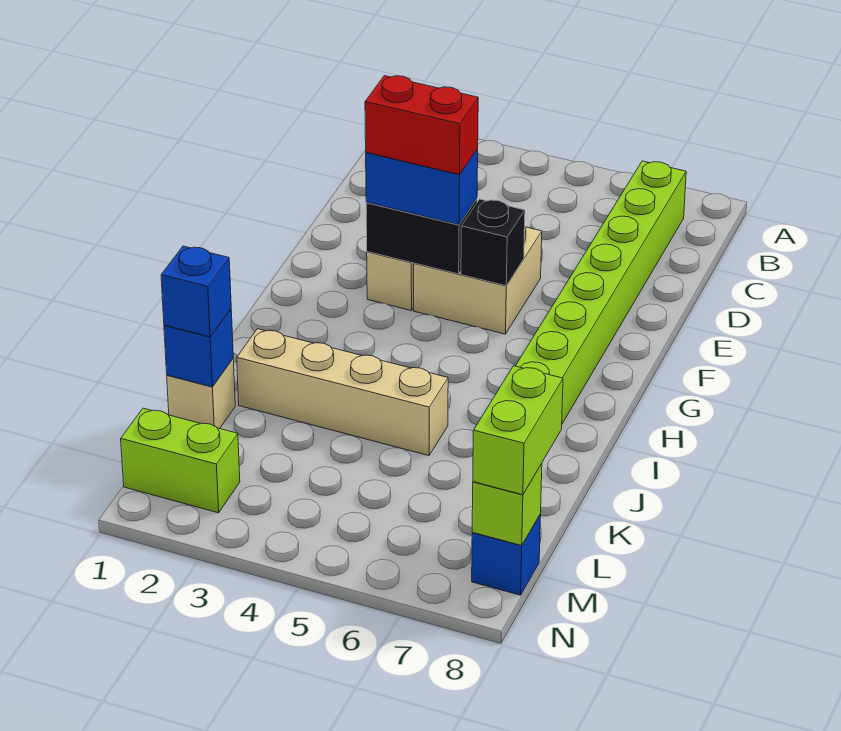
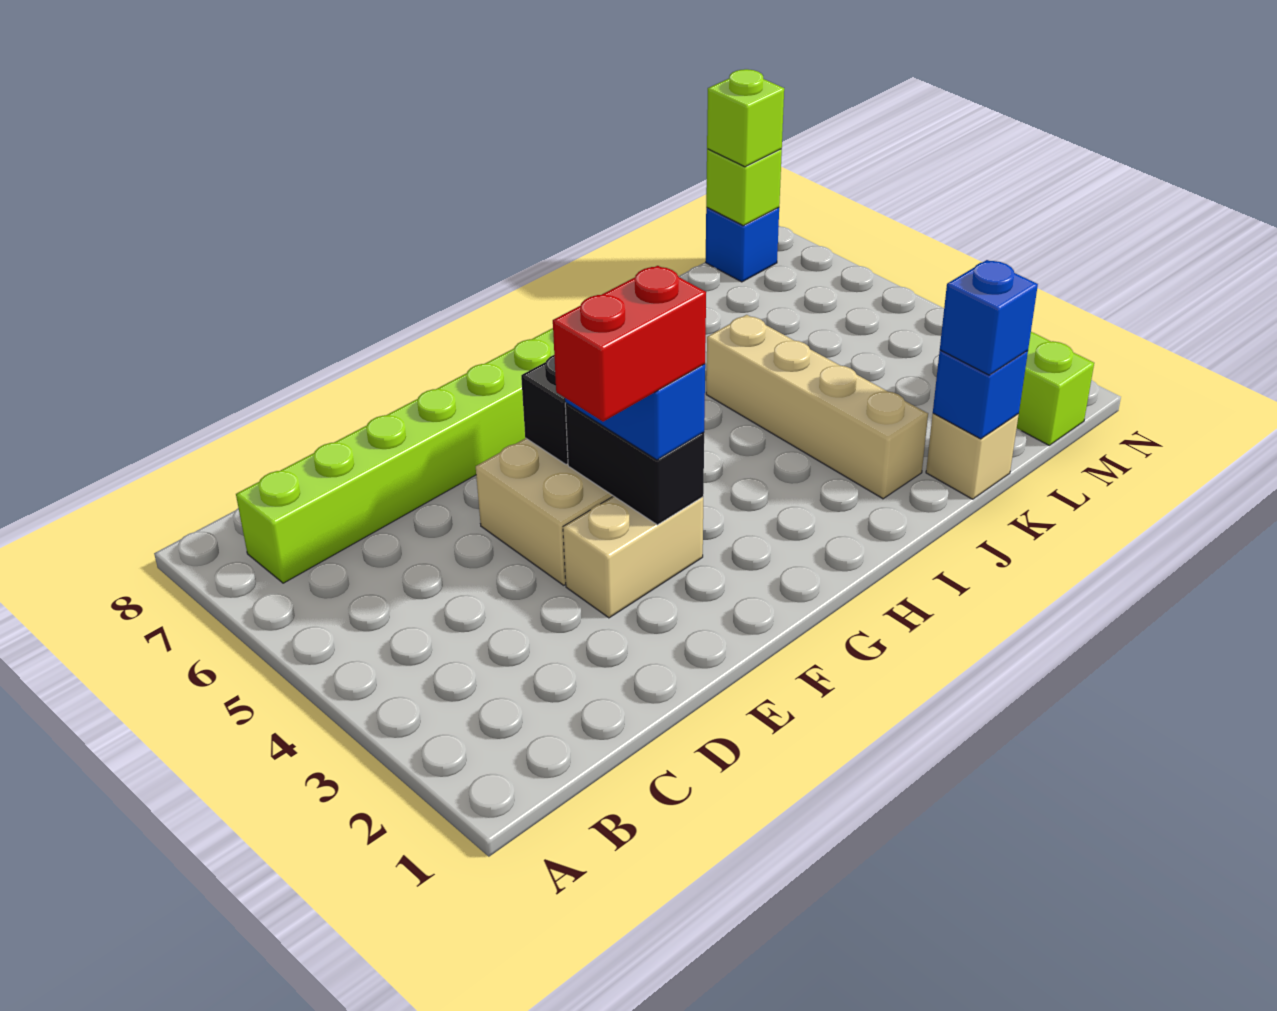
red brick F3:F4 level 4 -> red brick E3:F3 level 4
lime brick L8:M8 level 3 -> lime brick M8 level 3

